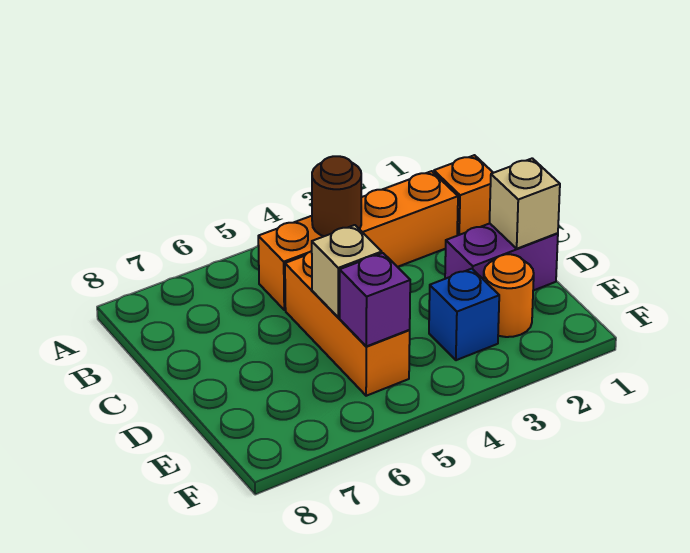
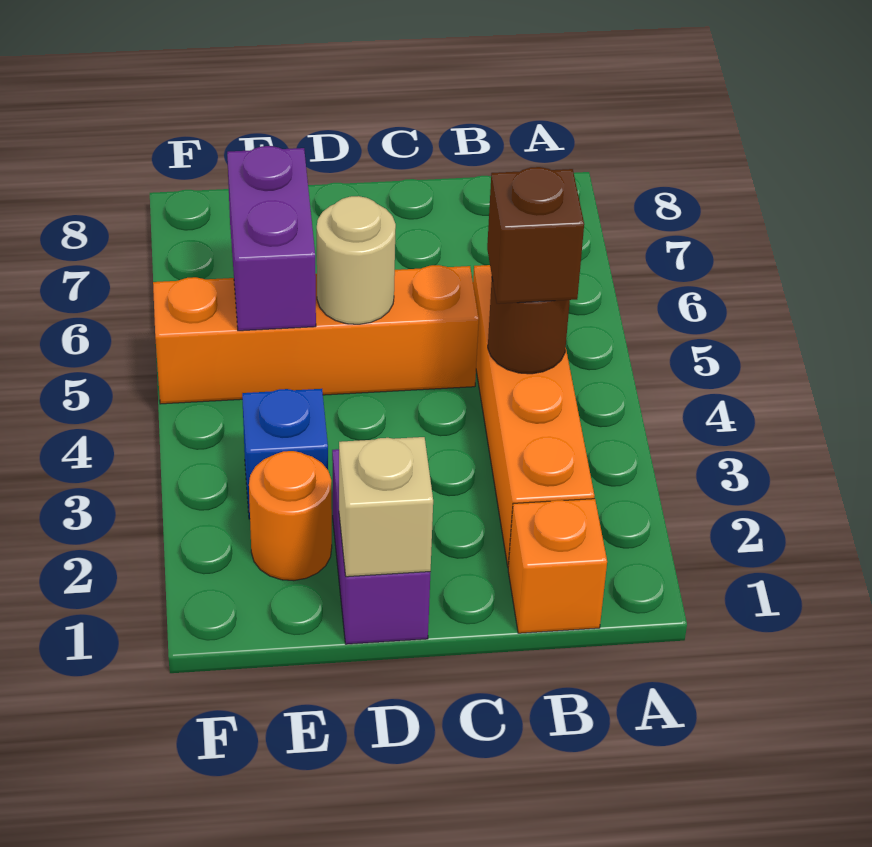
none -> brown brick B4 level 3
orange brick C5:E5 level 1 -> orange brick C5:F5 level 1
tan brick D5 level 2 -> tan round brick D5 level 2
purple brick E5 level 2 -> purple brick E5:E6 level 2

